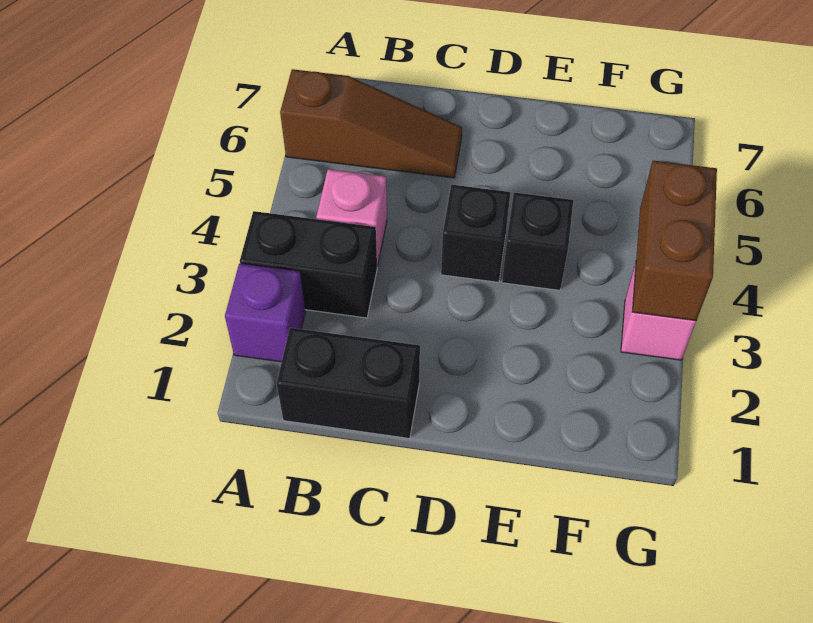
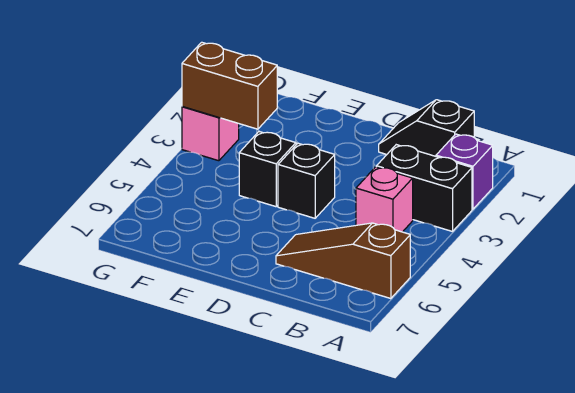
black brick B1:C1 level 1 -> black slope B1:C1 level 1 top B
brown brick G3:G4 level 2 -> brown brick F3:G3 level 2

